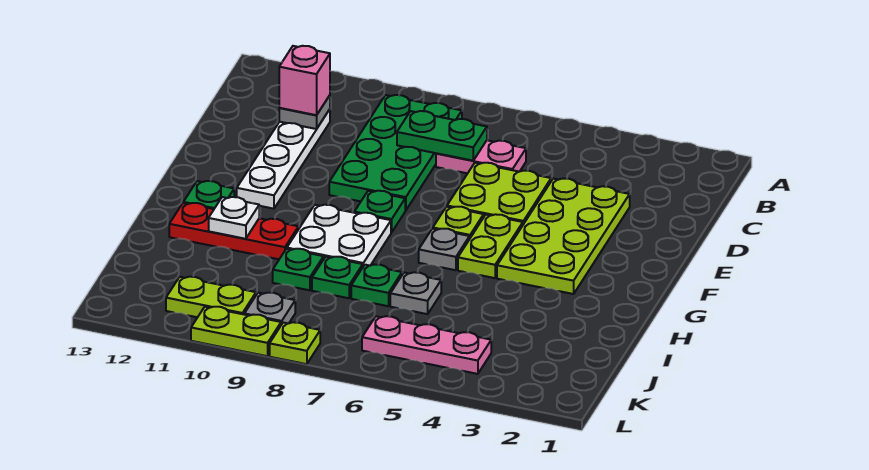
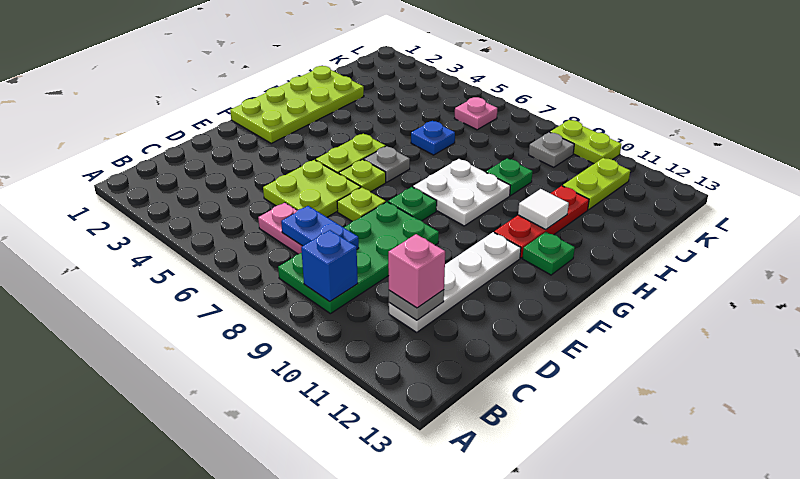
none -> blue brick B9 level 2
green plate C7:C8 level 2 -> blue plate C7:C8 level 2
lime plate D3:G4 level 1 -> lime plate F1:I2 level 1
red plate H10:H12 level 1 -> red plate G11:I11 level 1
white plate H11 level 2 -> white tile H11 level 2
grey plate I6 level 1 -> blue plate I6 level 1
green plate I7 level 1 -> none
green plate I8 level 1 -> none
pink plate K4:K6 level 1 -> pink plate K6 level 1
lime plate K10:K11 level 1 -> lime plate J11:K11 level 1
lime plate L8 level 1 -> lime plate E7 level 1

